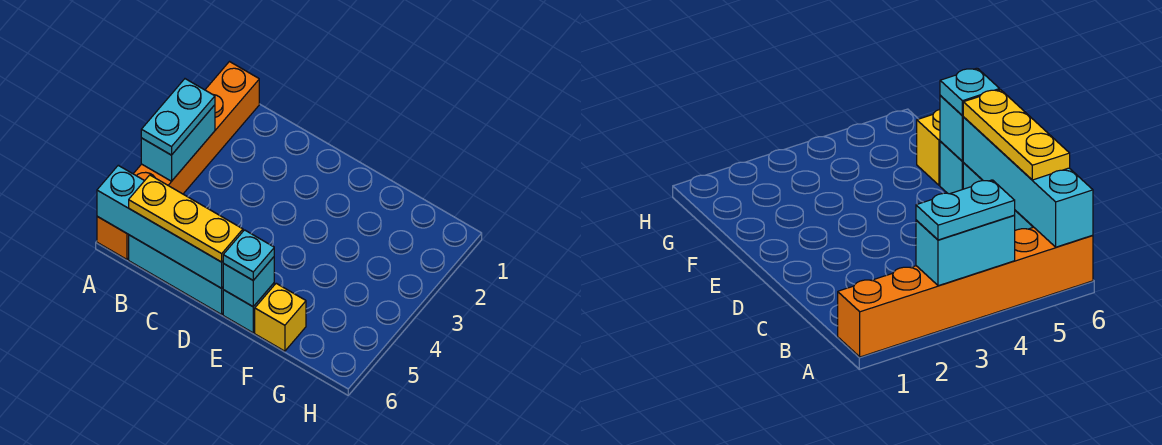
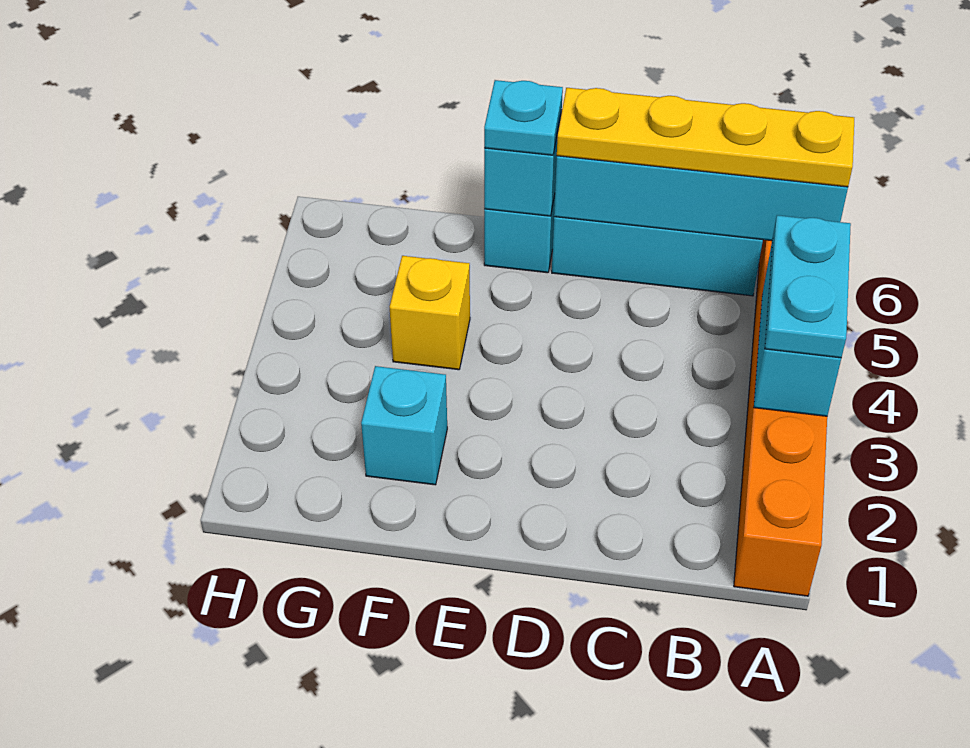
yellow plate B6:D6 level 3 -> yellow plate A6:D6 level 3
none -> cyan brick F2 level 1
yellow brick F6 level 1 -> yellow brick F4 level 1

